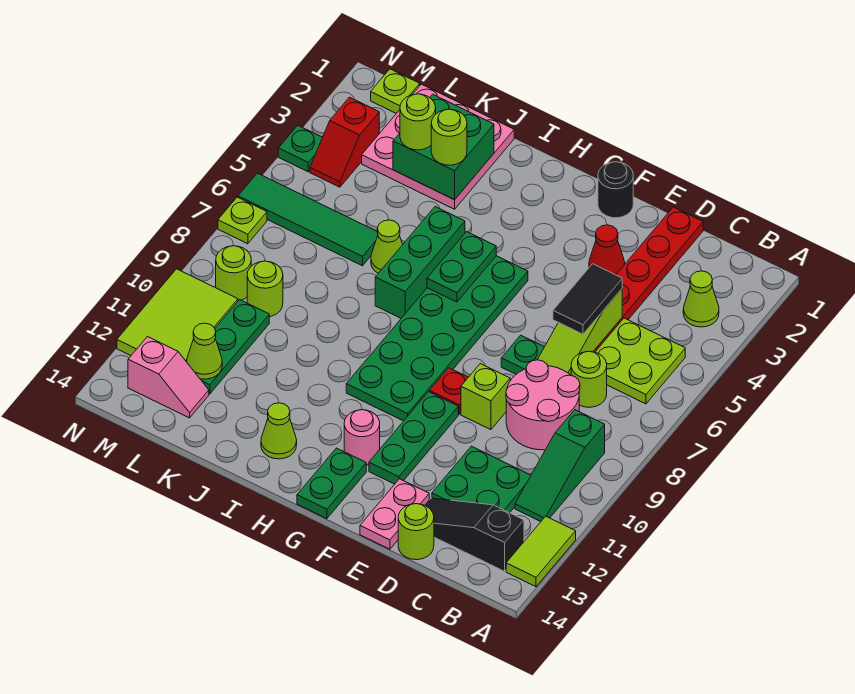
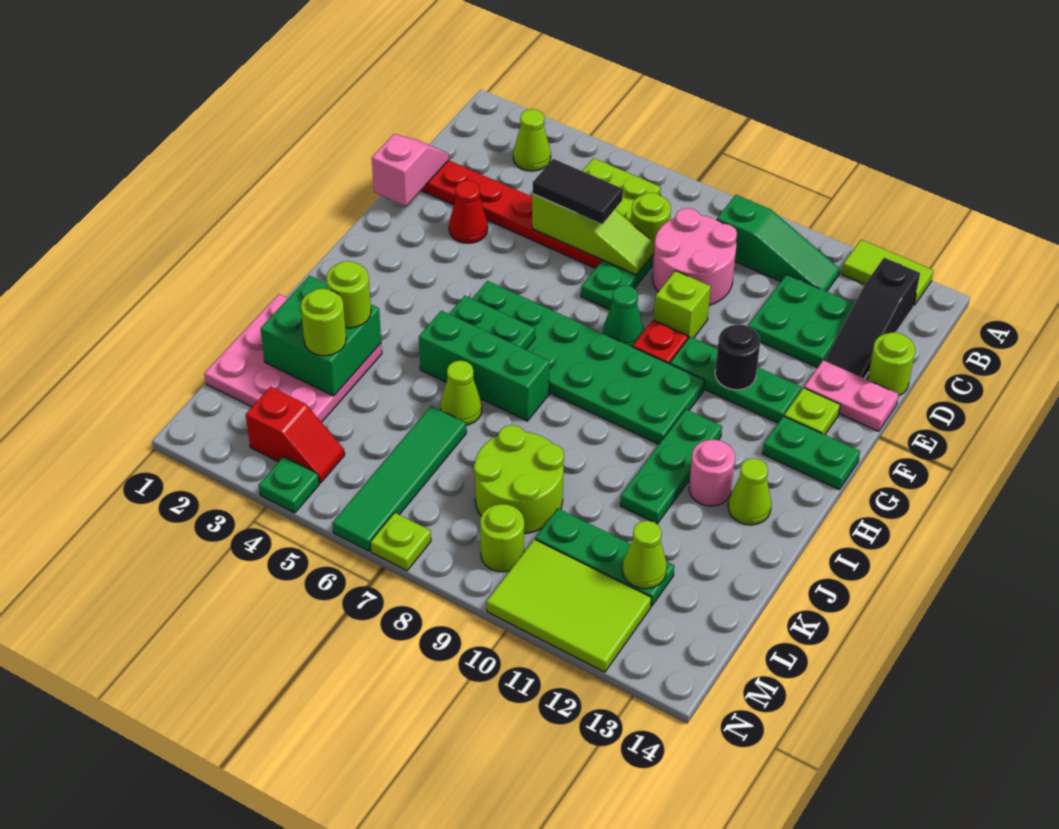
black round brick F1 level 1 -> black round brick F11 level 2
none -> green cone F8 level 1
pink round brick G12 level 1 -> pink round brick I12 level 1
none -> green plate H11:J11 level 1
lime round brick L9 level 1 -> lime round brick K8:L9 level 1
pink slope L13:M13 level 1 top M -> pink slope D1:E1 level 2 top E
lime plate M1 level 1 -> lime plate F13 level 1

